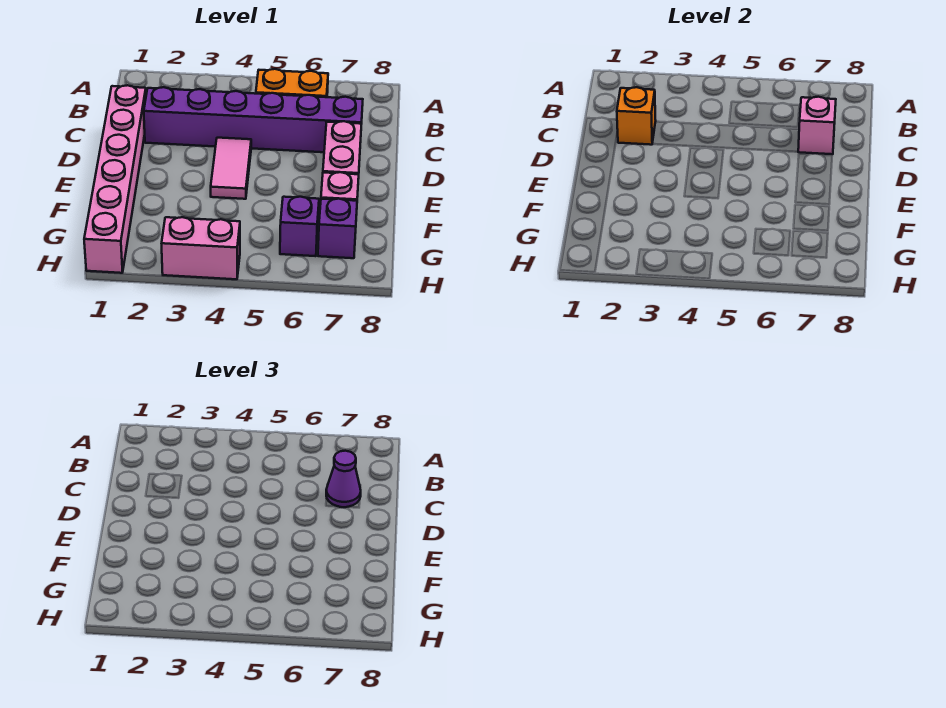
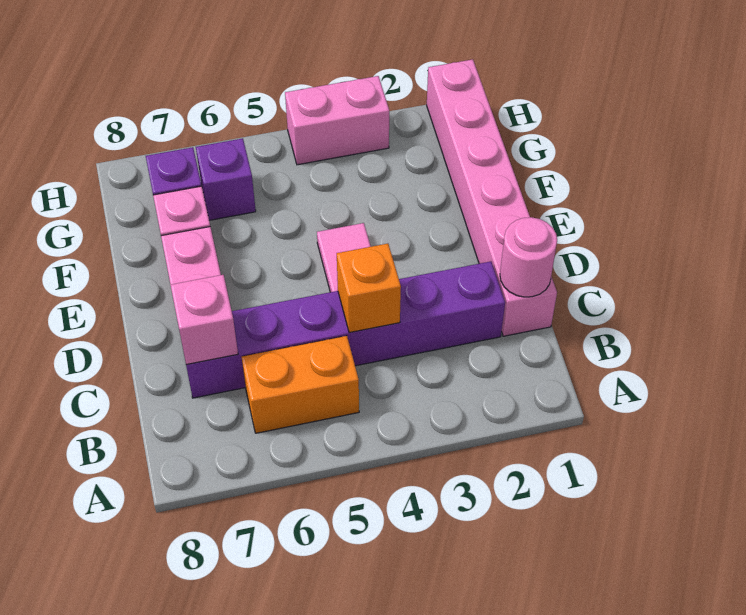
none -> pink round brick C1 level 2
orange brick C2 level 2 -> orange brick C4 level 2
purple cone C7 level 3 -> none

